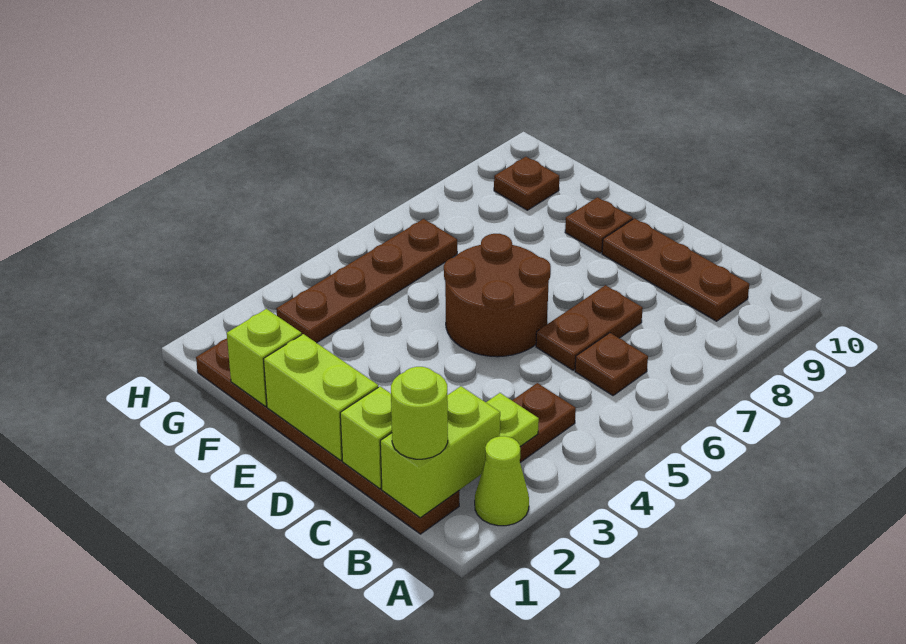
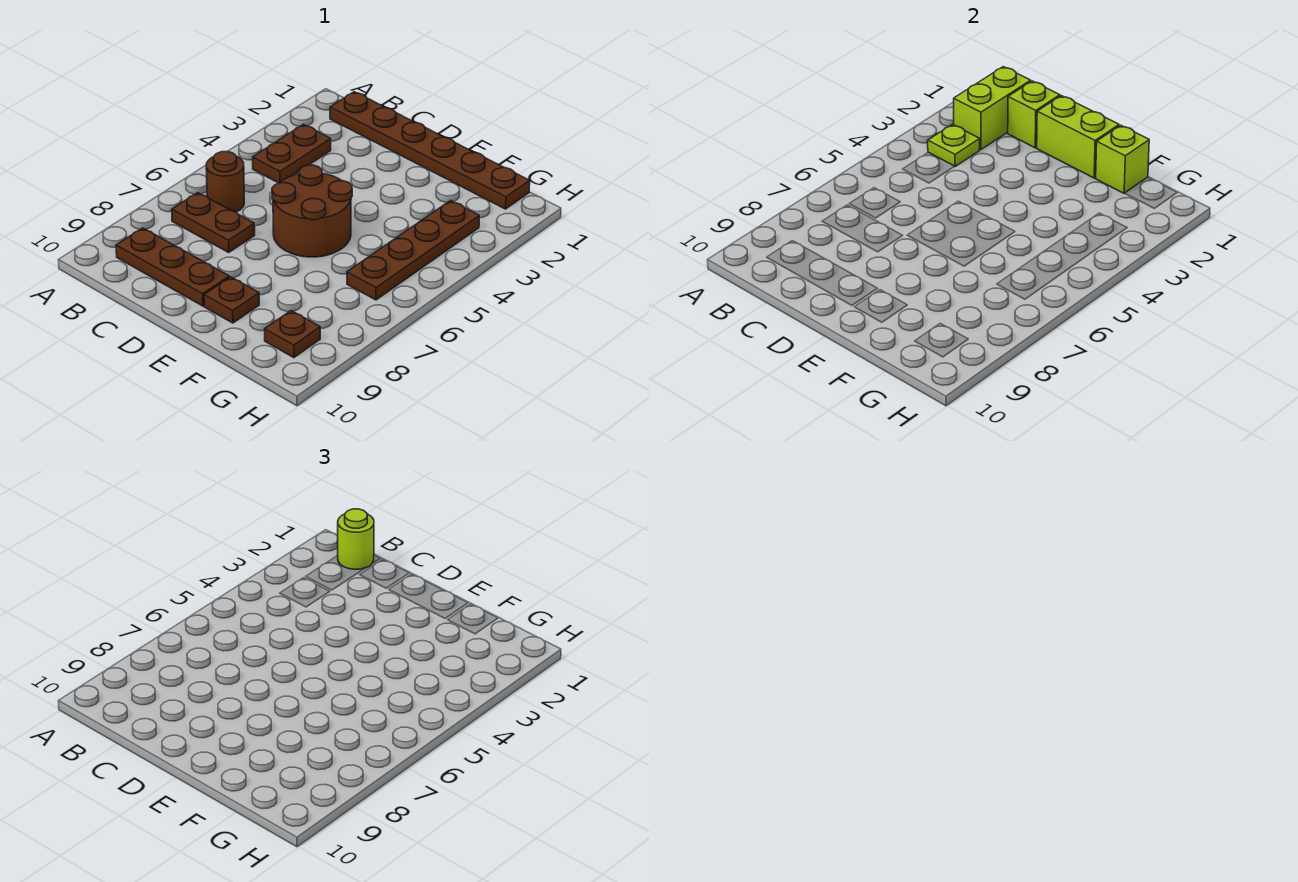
lime cone A2 level 1 -> none
brown plate B6 level 1 -> brown round brick B6 level 1
brown plate C6:C7 level 1 -> brown plate B7:C7 level 1

